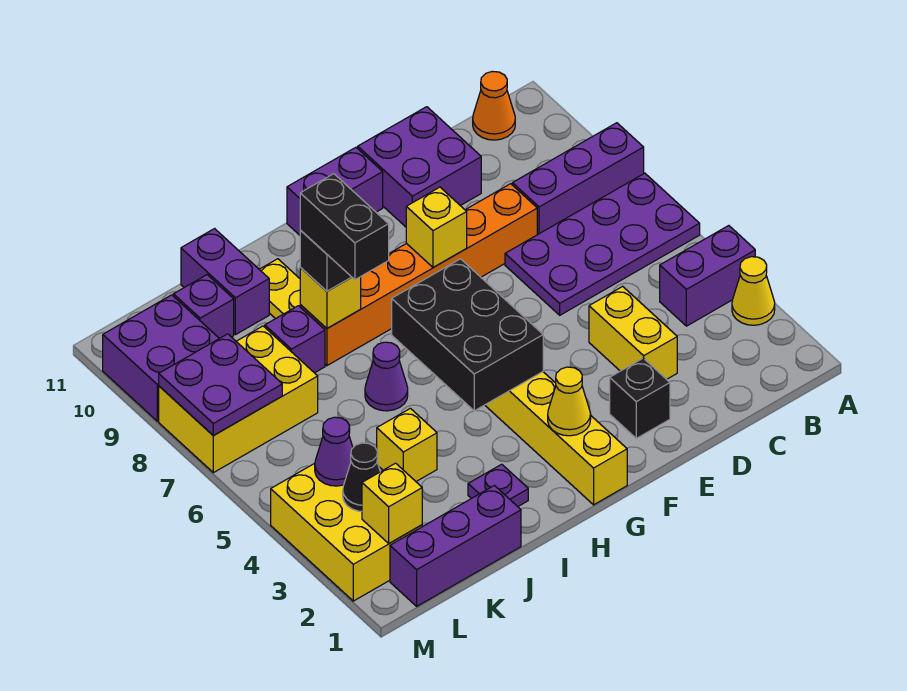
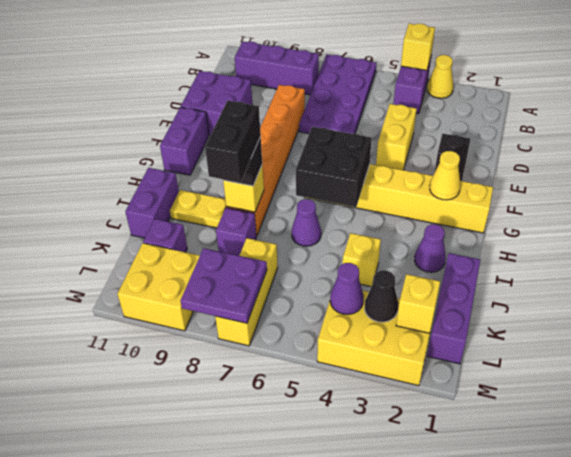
purple brick A8:C8 level 1 -> purple brick B8:B10 level 1
orange cone B11 level 1 -> none
yellow brick D3:D4 level 1 -> yellow brick D4:E4 level 1
yellow brick F8 level 2 -> yellow brick A4 level 2
black brick G4:H6 level 2 -> black brick G5:H6 level 2
purple plate I2 level 1 -> purple cone I2 level 1
black brick I7:I8 level 4 -> black brick I8:J8 level 4
purple brick J10:J11 level 1 -> purple brick I11:J11 level 1
yellow brick K7:M8 level 1 -> yellow brick K7:M7 level 1
purple brick L9:M10 level 1 -> yellow brick L9:M10 level 1

